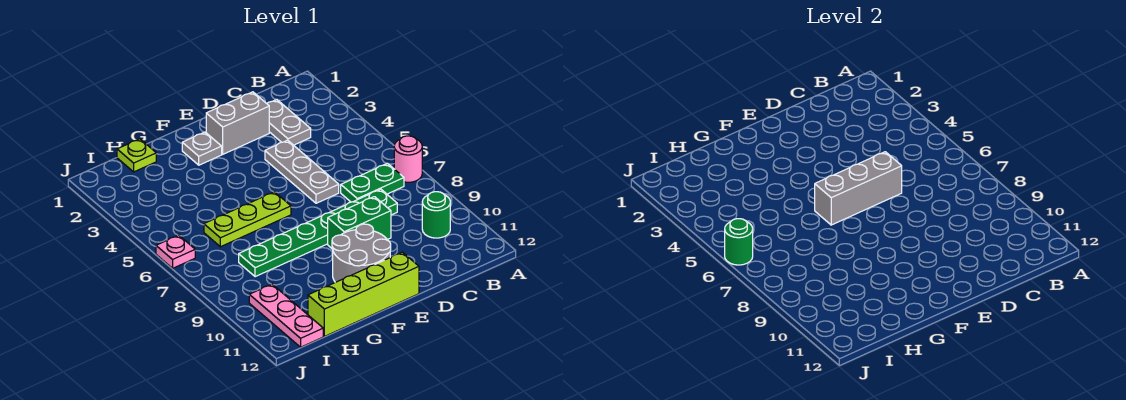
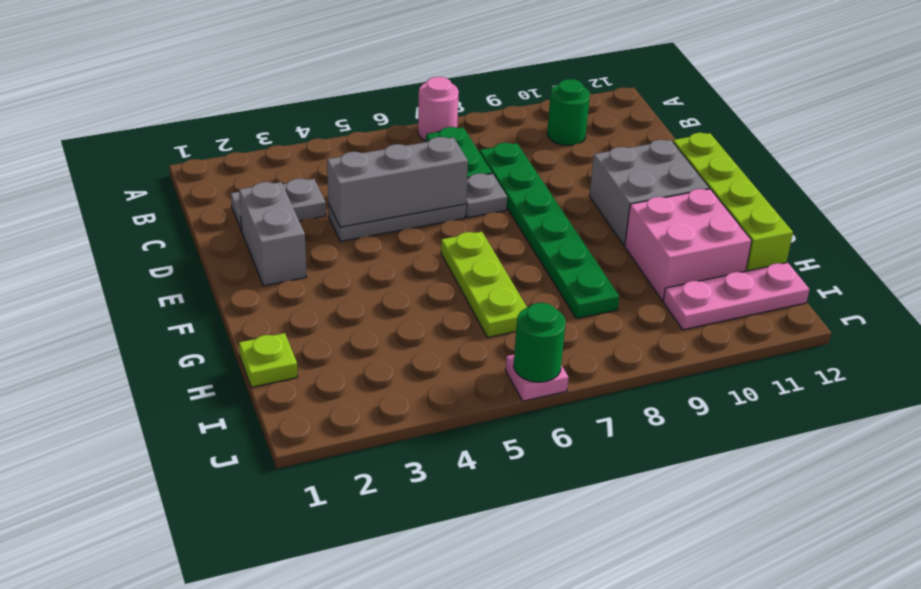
grey brick D6:F6 level 2 -> grey brick D4:D6 level 2
green brick D9:E9 level 1 -> none
grey round brick E10:F11 level 1 -> grey brick E10:F11 level 1
grey plate F2 level 1 -> grey plate D7 level 1
none -> pink brick G10:H11 level 1

